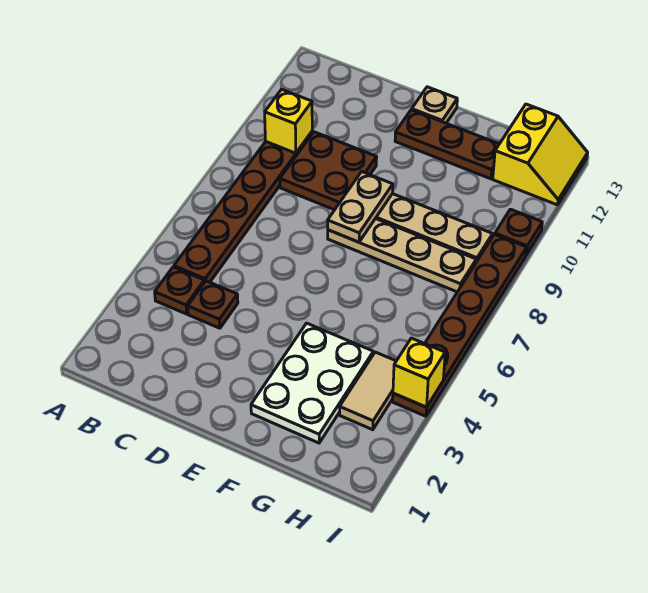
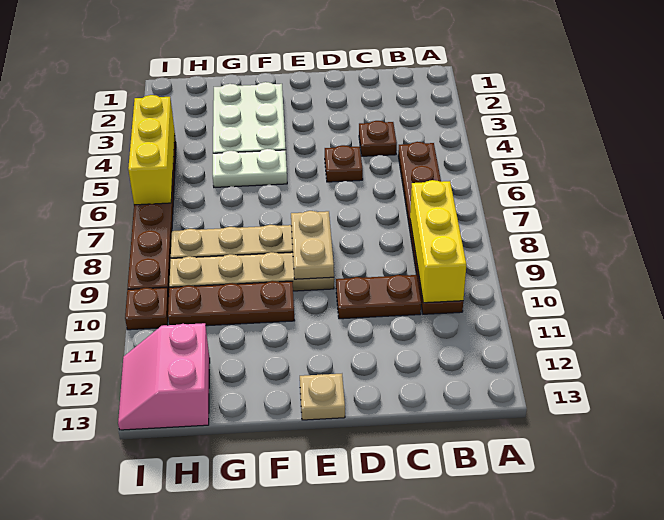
brown plate B4 level 1 -> brown plate D5 level 1
yellow brick B10 level 2 -> yellow brick B8:B10 level 2
brown plate C9:D10 level 1 -> brown plate C10:D10 level 1
brown plate E12:G12 level 1 -> brown plate F10:H10 level 1
none -> white plate F5:G5 level 1
tan tile H3:H4 level 1 -> none
yellow slope H12:I13 level 1 top H -> pink slope H12:I13 level 1 top H
yellow brick I4 level 2 -> yellow brick I4:I6 level 2

